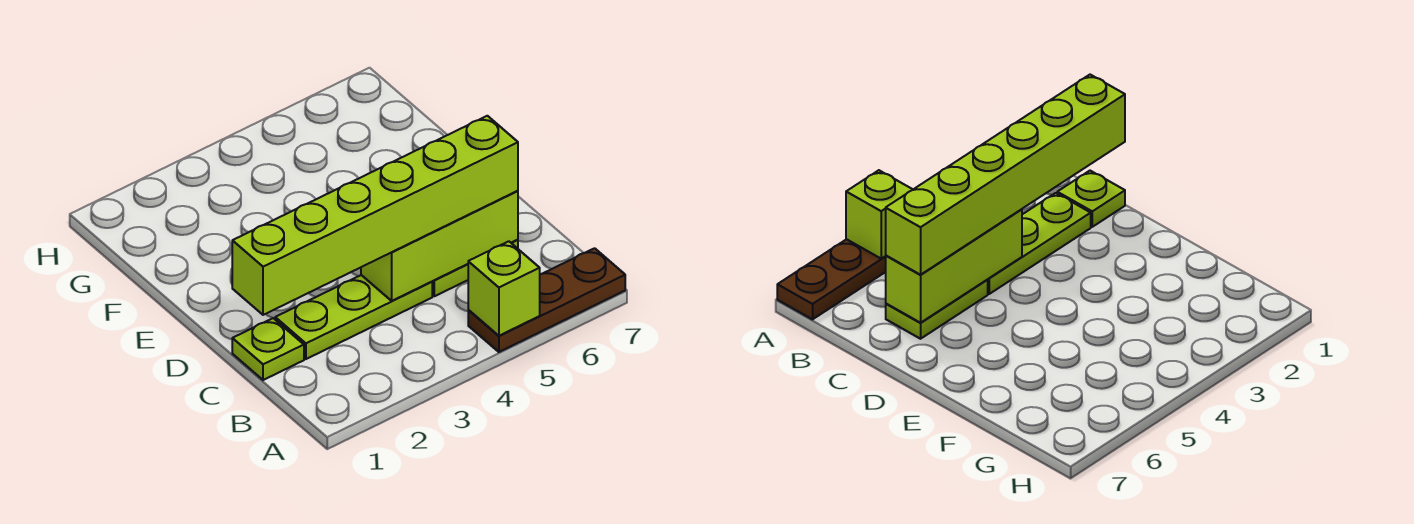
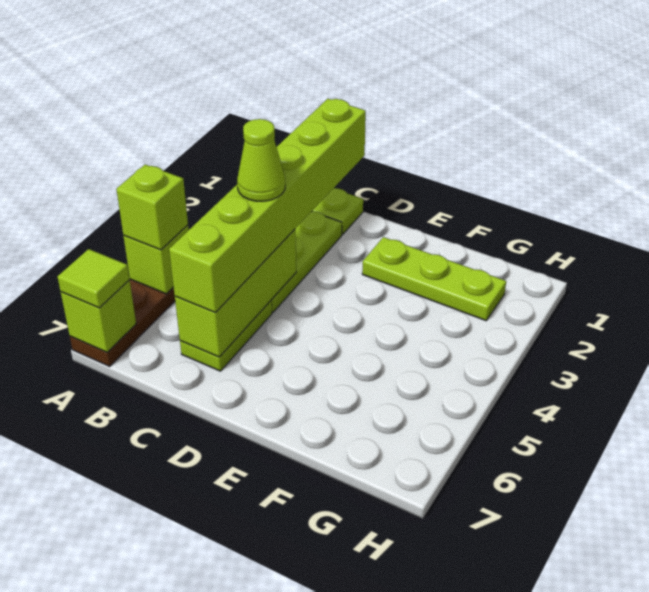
none -> lime brick A5 level 3
none -> lime brick A7 level 2
none -> lime tile A7 level 3
none -> lime cone C4 level 4
none -> lime plate E2:G2 level 1

